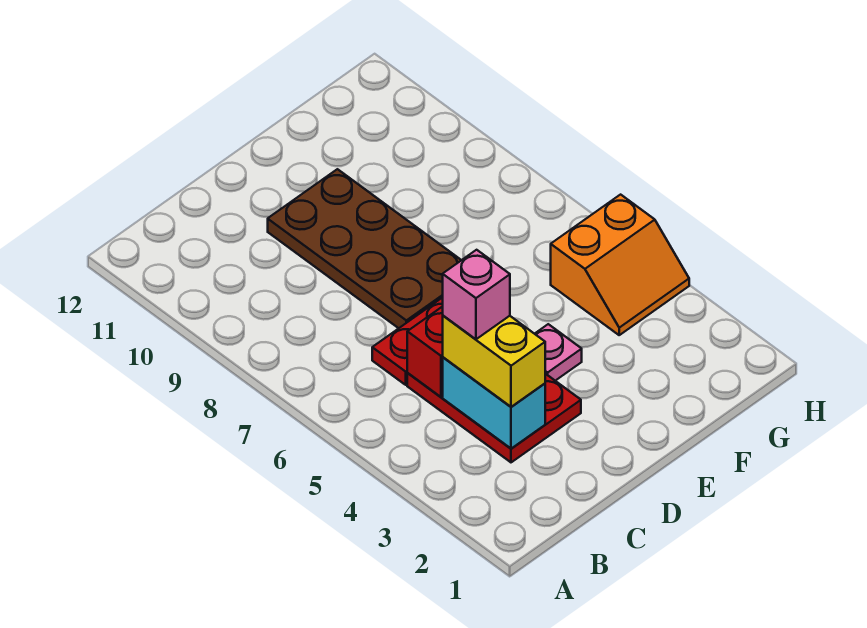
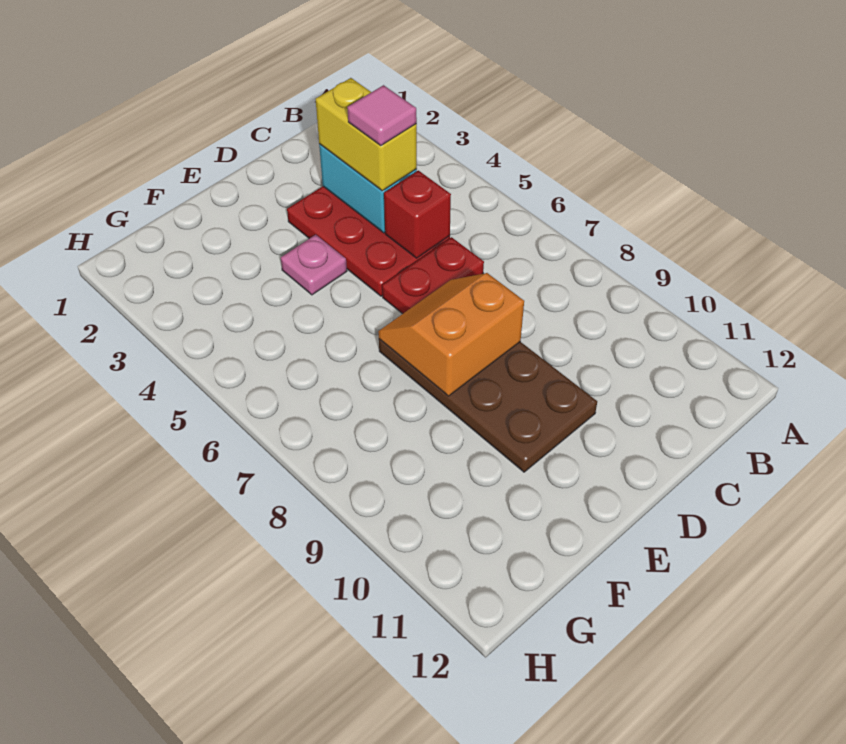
pink brick C4 level 4 -> pink tile C4 level 4
orange slope G4:H5 level 1 top 5 -> orange slope D7:E8 level 2 top 8

